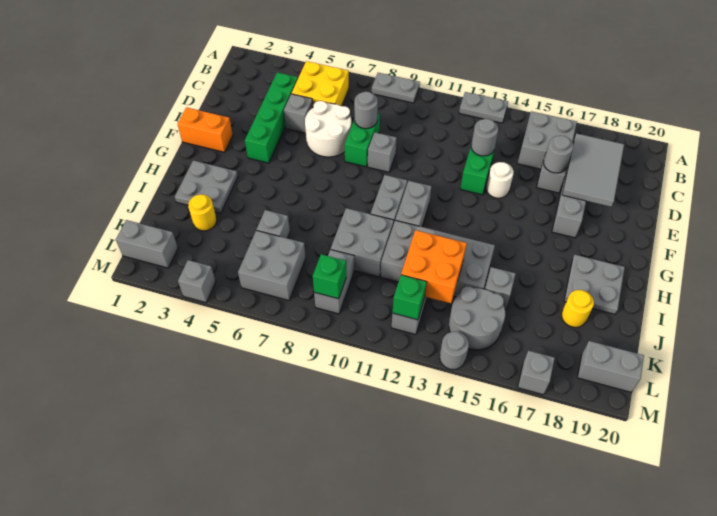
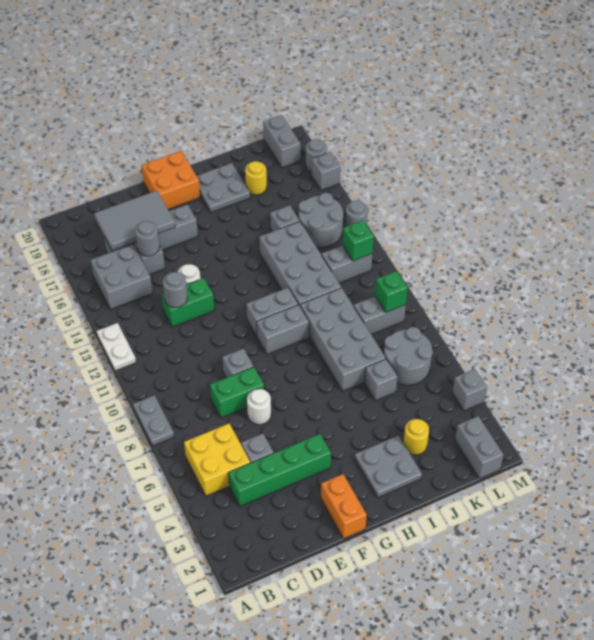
grey plate A12:A13 level 1 -> white plate A12:A13 level 1
white round brick D6:E7 level 1 -> white round brick E7 level 1
grey round brick D8 level 2 -> grey round brick M18 level 1
grey brick I9:J10 level 1 -> grey brick I7:J10 level 1
orange brick J12:K13 level 2 -> orange brick F19:G20 level 1
grey brick K6:L7 level 1 -> grey round brick K6:L7 level 1

